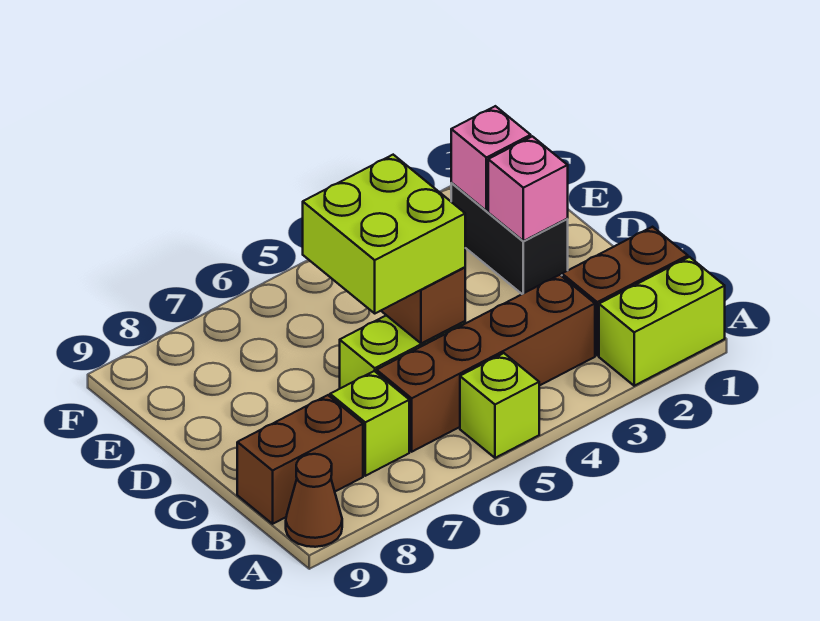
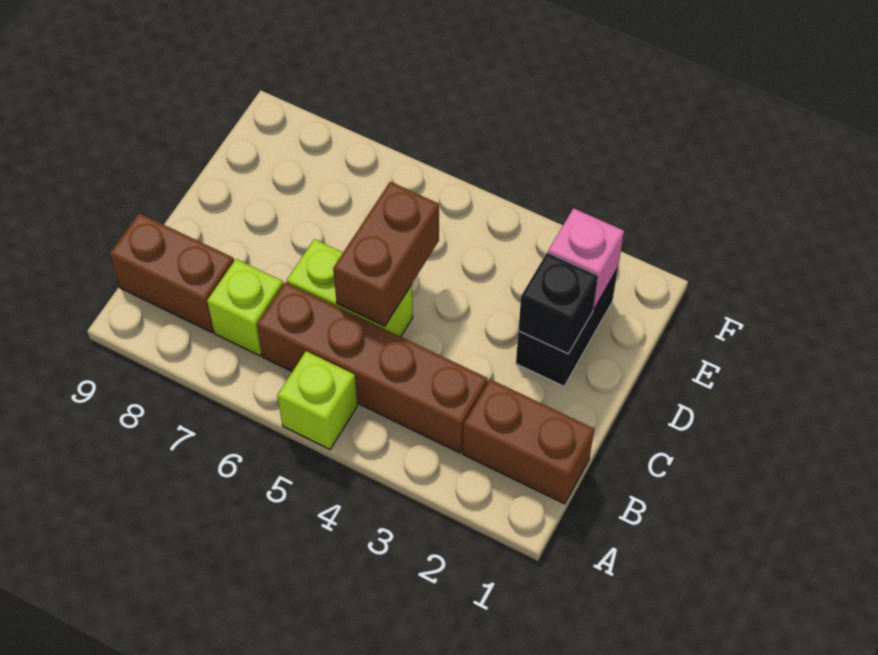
lime brick A1:A2 level 1 -> none
brown cone A9 level 1 -> none
lime brick C5:D6 level 3 -> none
pink brick D2 level 2 -> black brick D2 level 2

